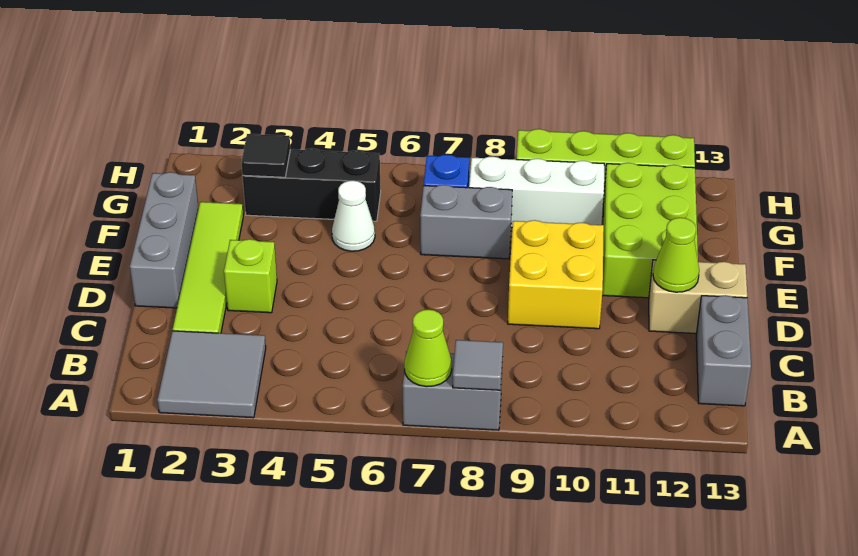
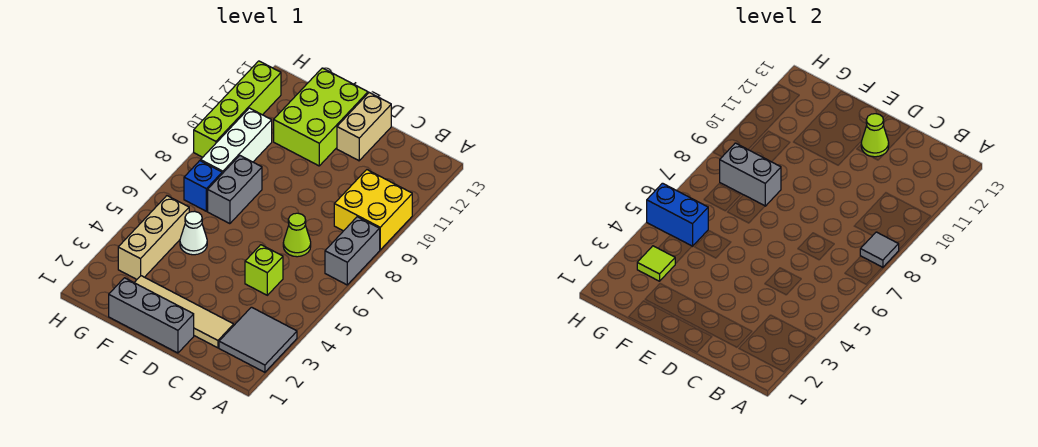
lime cone A7 level 2 -> lime cone C7 level 1
grey brick B13:C13 level 1 -> grey brick F8:G8 level 2
lime tile C2:F2 level 1 -> tan tile C2:F2 level 1
lime brick D3 level 1 -> lime brick C5 level 1
yellow brick D9:E10 level 1 -> yellow brick A9:B10 level 1
lime brick E11:G12 level 1 -> lime brick E11:F13 level 1
black brick G3:G5 level 1 -> tan brick G3:G5 level 1
black tile G3 level 2 -> lime tile G3 level 2
none -> blue brick G5:H5 level 2

